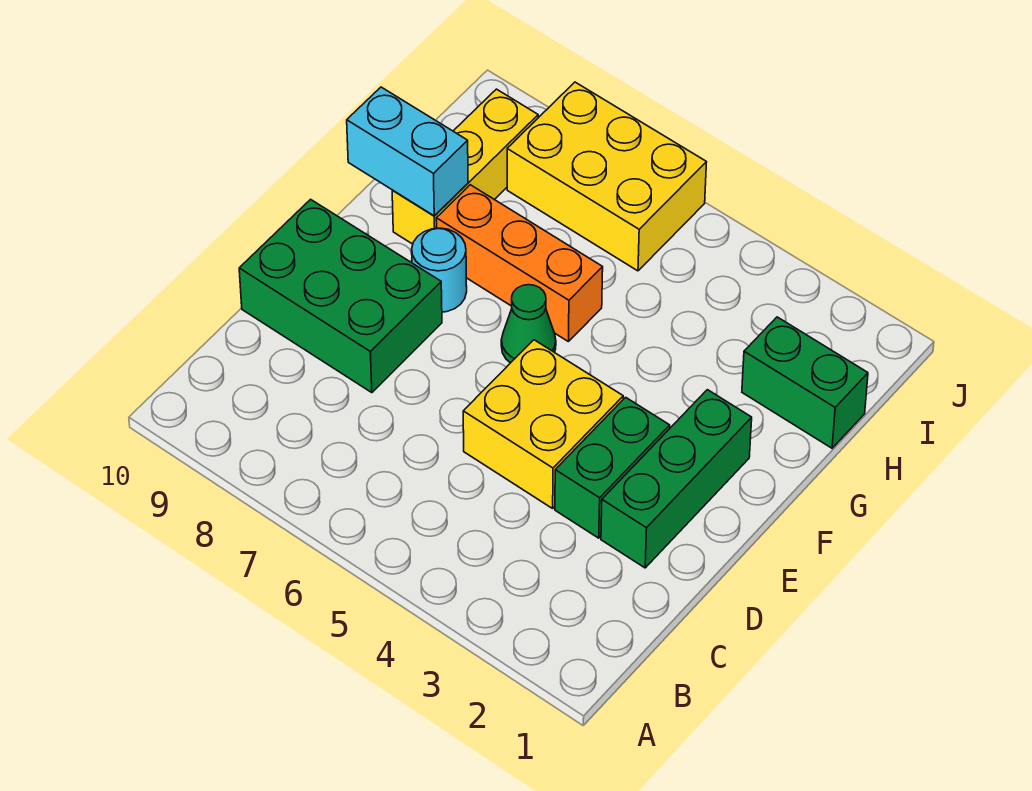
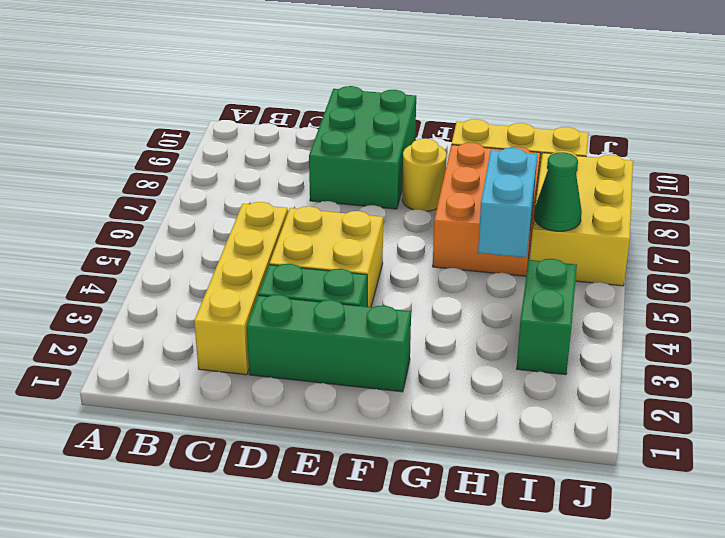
none -> yellow brick C2:C5 level 1
green cone F6 level 1 -> green cone I6 level 2
cyan round brick F8 level 1 -> yellow round brick F8 level 1
orange brick G6:G8 level 1 -> orange brick G6:H8 level 1
cyan brick G9:G10 level 2 -> cyan brick H5:H6 level 2
green brick H1:H2 level 1 -> green brick I3:I4 level 1

